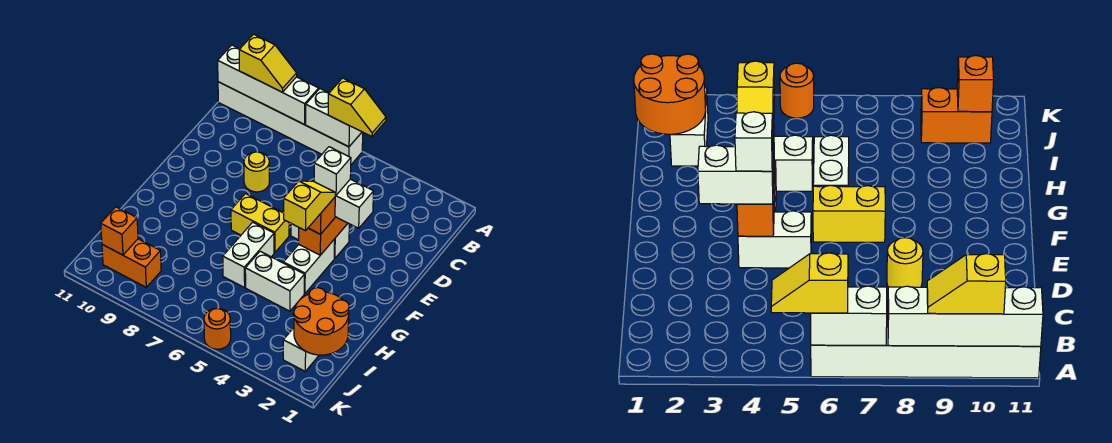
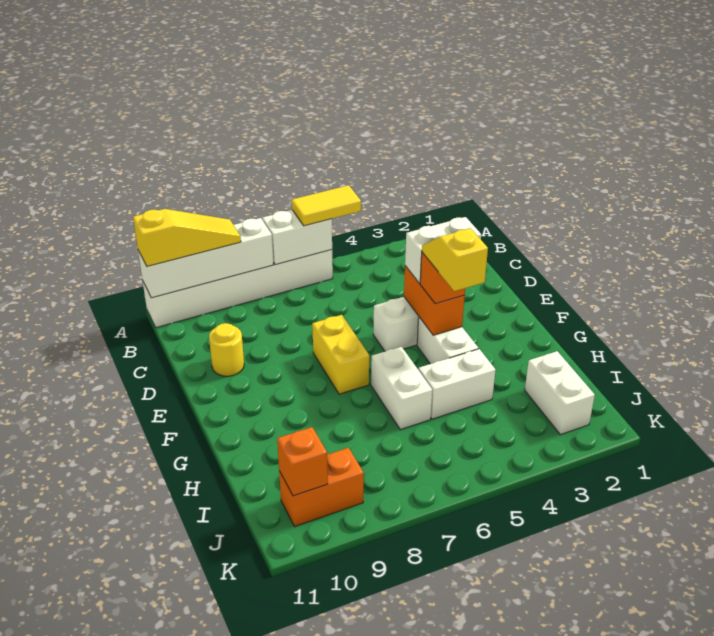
yellow slope A5:A6 level 3 top 6 -> yellow tile A5:A6 level 3
yellow slope A9:A10 level 3 top 10 -> yellow slope A9:A11 level 3 top 11
yellow round brick D8 level 1 -> yellow round brick D10 level 1
white brick E4 level 4 -> none
yellow brick F6:F7 level 1 -> yellow brick E7:F7 level 1
orange round brick I1:J2 level 2 -> none
orange round brick K5 level 1 -> none

